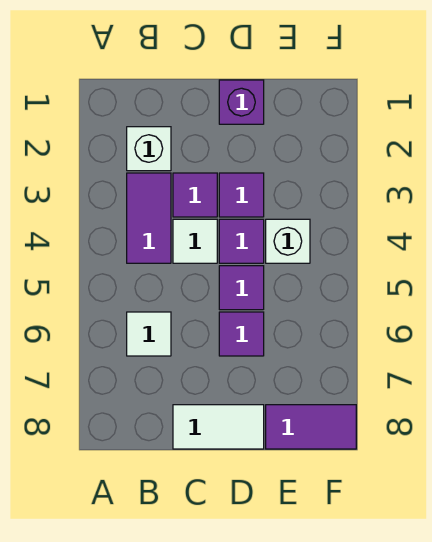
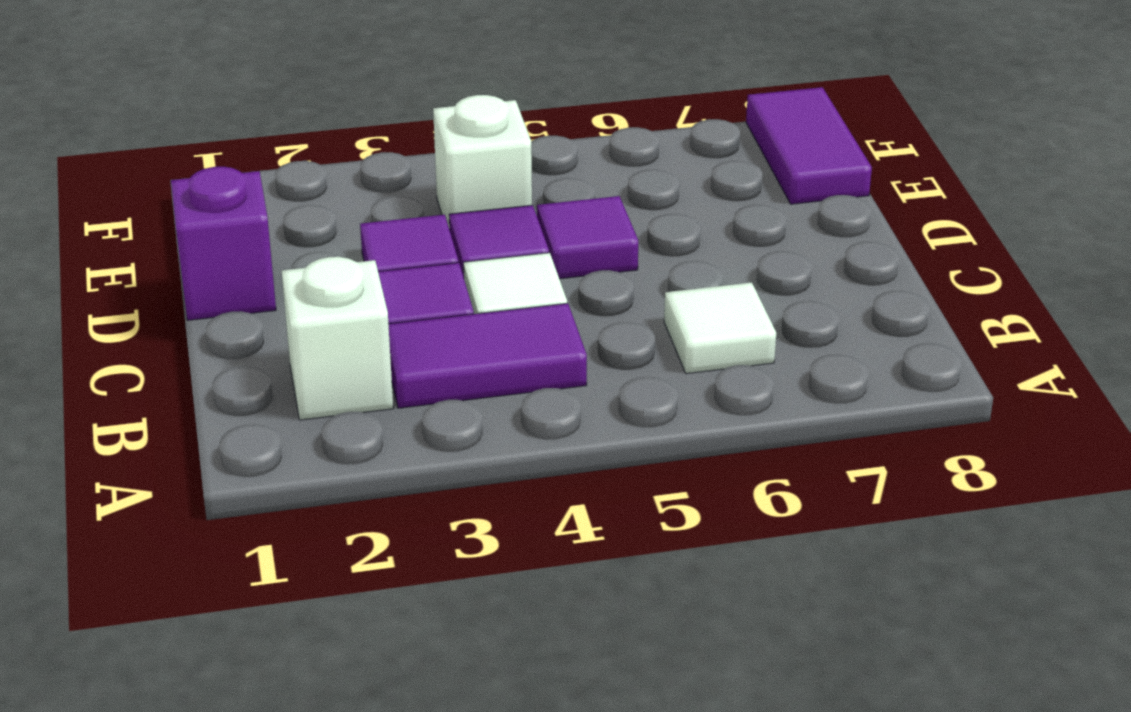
white tile C8:D8 level 1 -> none
purple tile D6 level 1 -> none

